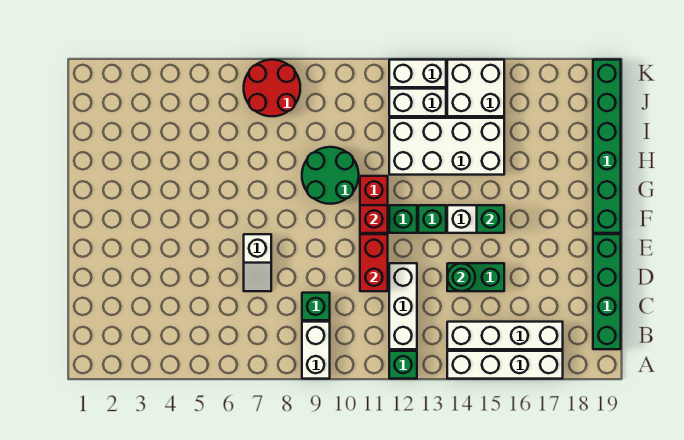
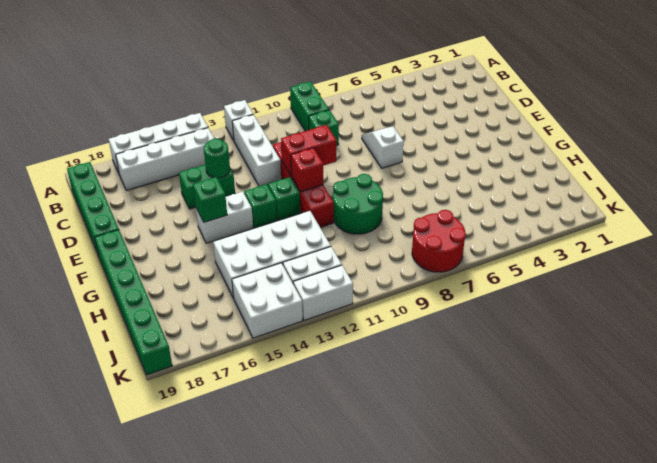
white brick A9:B9 level 1 -> green brick A9:B9 level 1
green brick A12 level 1 -> white brick A12 level 1
red brick D11:E11 level 2 -> red brick E10:E11 level 2

